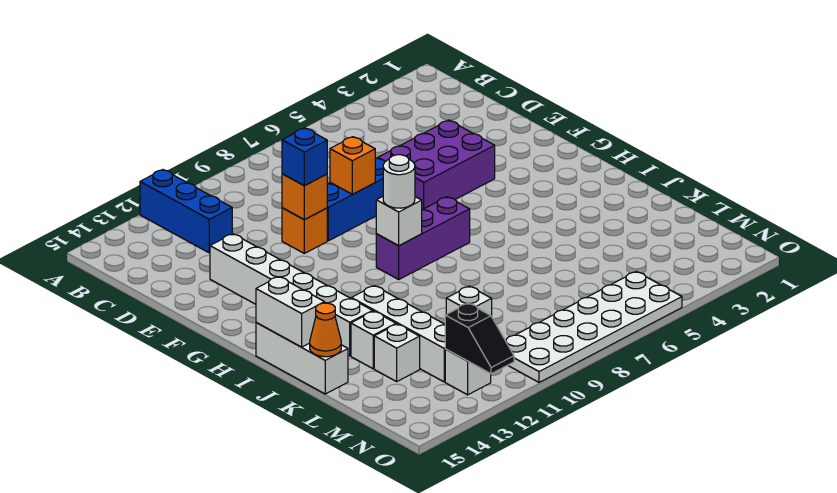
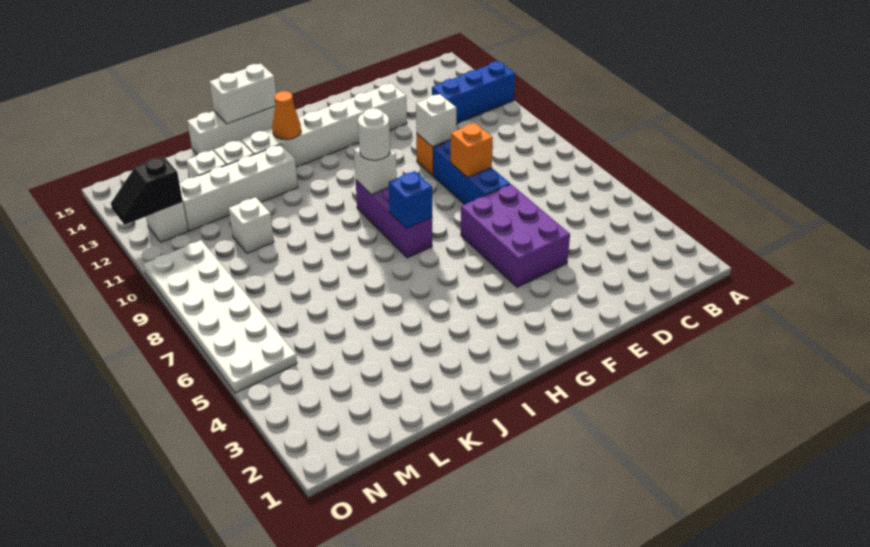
orange brick E10 level 2 -> white brick E10 level 2
blue brick E10 level 3 -> blue brick H7 level 2
orange cone K15 level 2 -> orange cone I13 level 2

